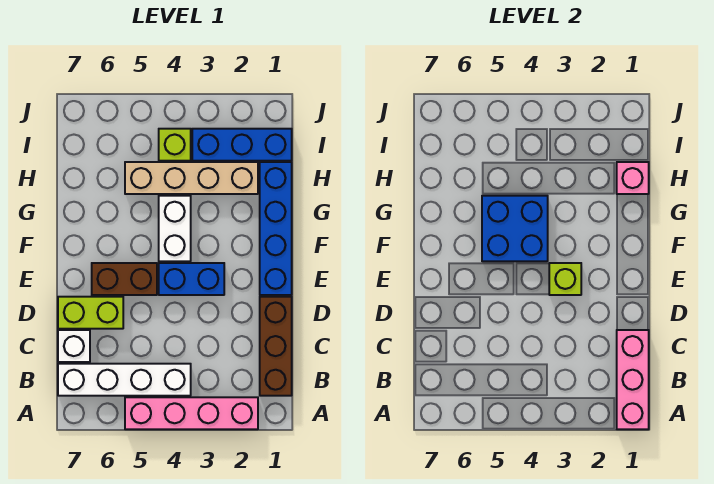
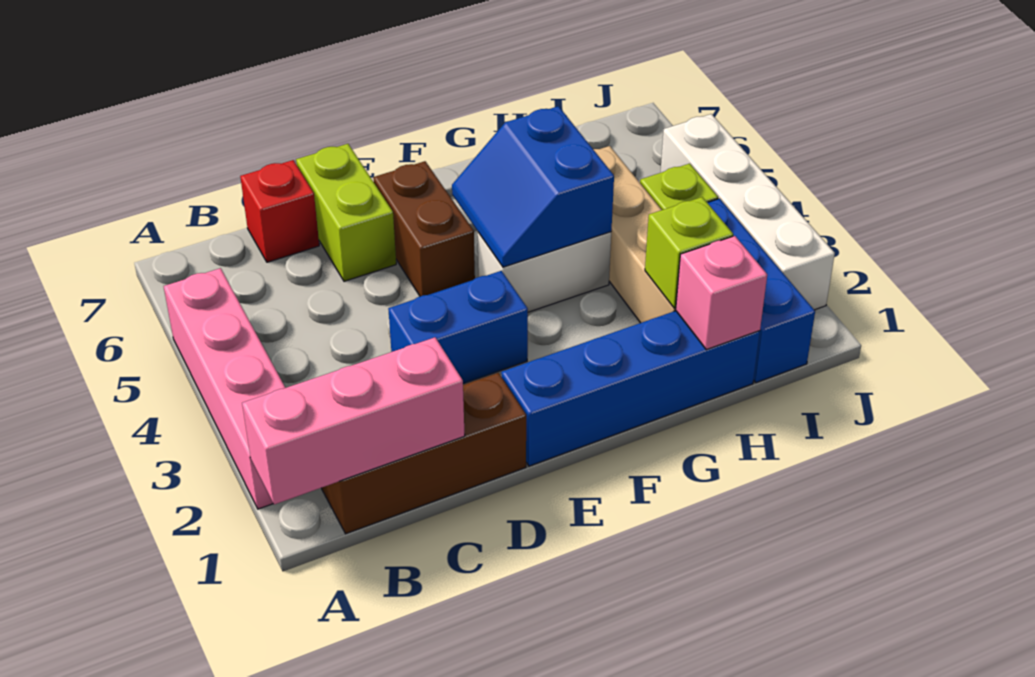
white brick B4:B7 level 1 -> white brick J2:J5 level 1
white brick C7 level 1 -> red brick C7 level 1
blue brick E3:E4 level 1 -> blue brick D3:E3 level 1
lime brick E3 level 2 -> lime brick H2 level 2
blue brick F4:G5 level 2 -> blue slope F4:G5 level 2 top G

